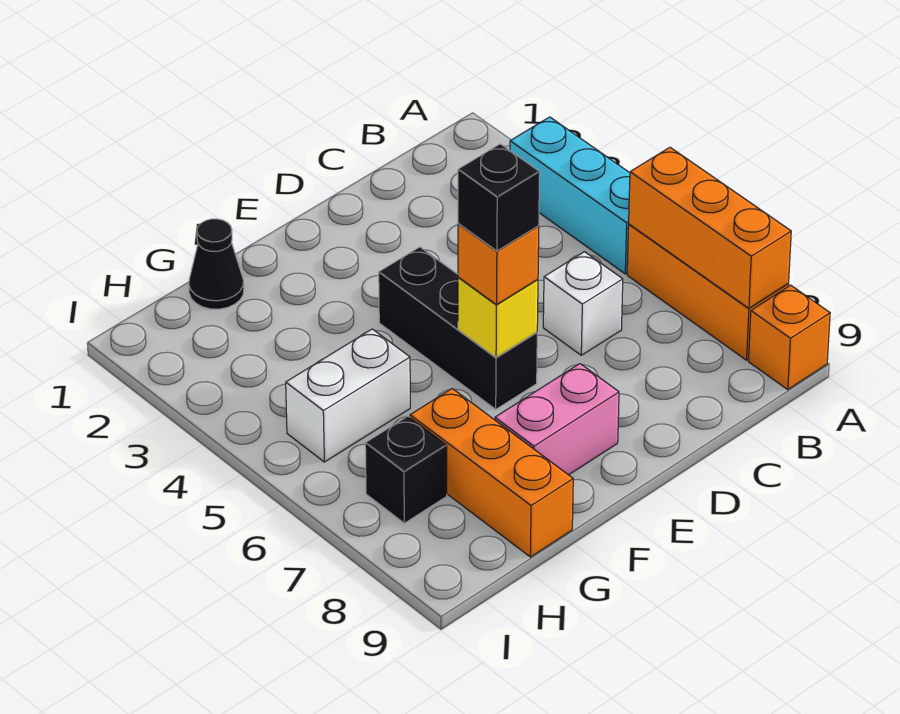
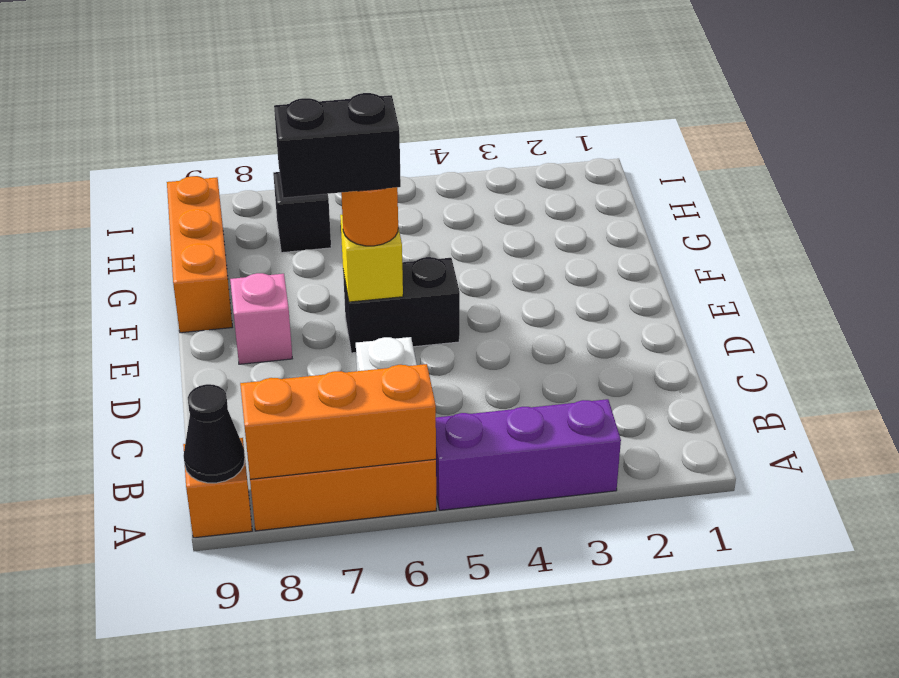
cyan brick A3:A5 level 1 -> purple brick A3:A5 level 1
black brick E4:E6 level 1 -> black brick E5:E6 level 1
orange brick E6 level 3 -> orange round brick E6 level 3
black brick E6 level 4 -> black brick E6:E7 level 4
pink brick E8:F8 level 1 -> pink brick E8 level 1
black cone G1 level 1 -> black cone A9 level 2
white brick G5:H5 level 1 -> none
orange brick G7:G9 level 1 -> orange brick F9:H9 level 1

